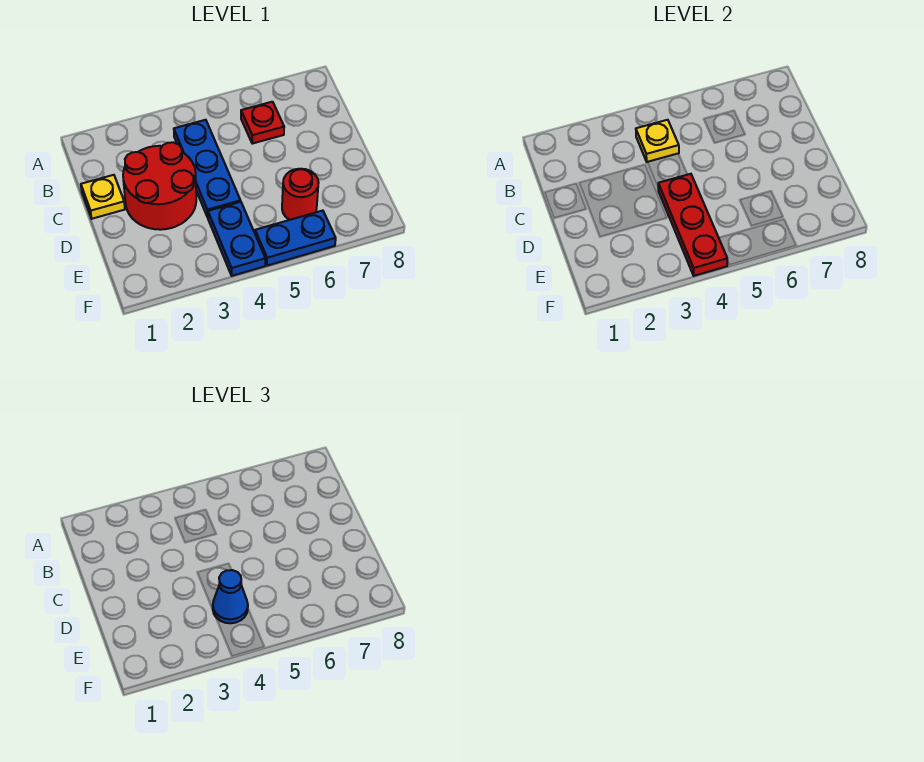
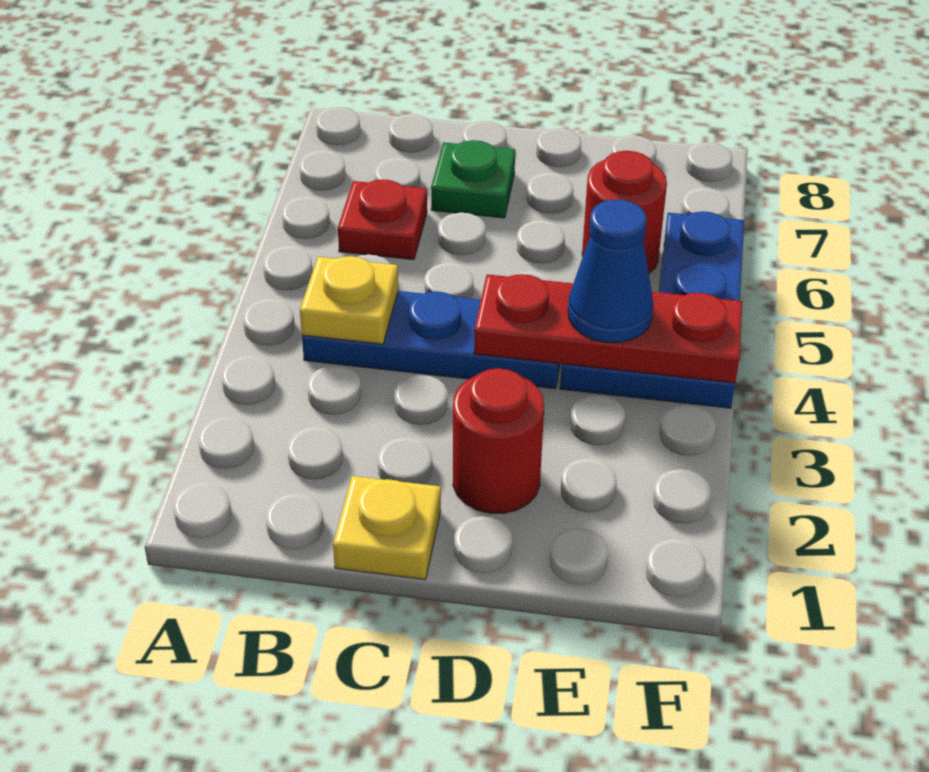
red round brick C2:D3 level 1 -> red round brick D2 level 1
none -> green plate C7 level 1

